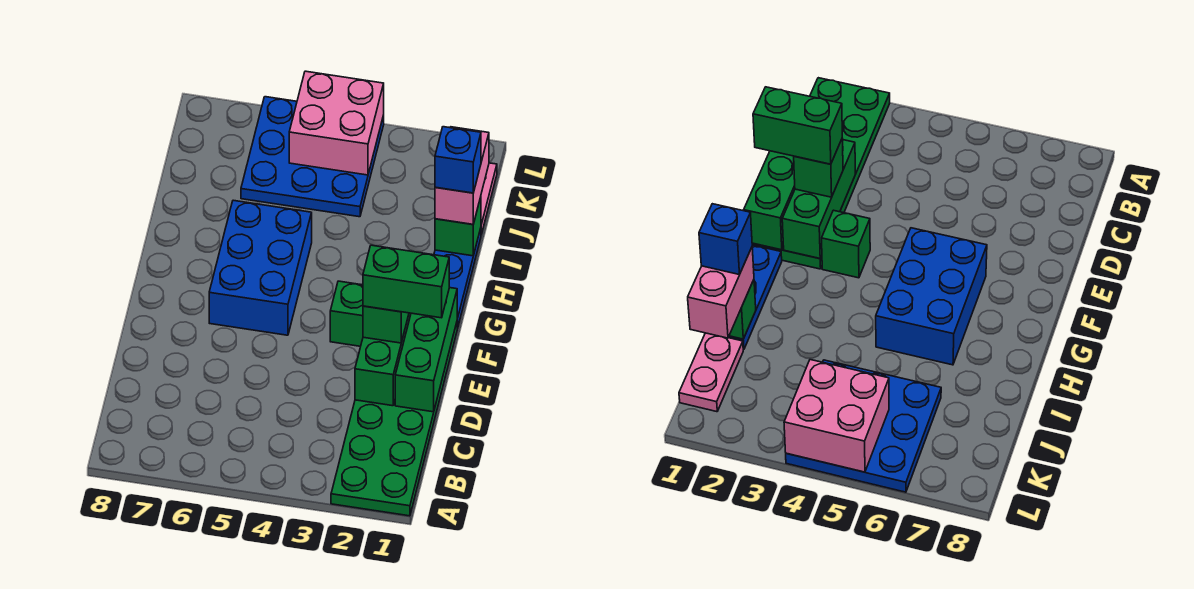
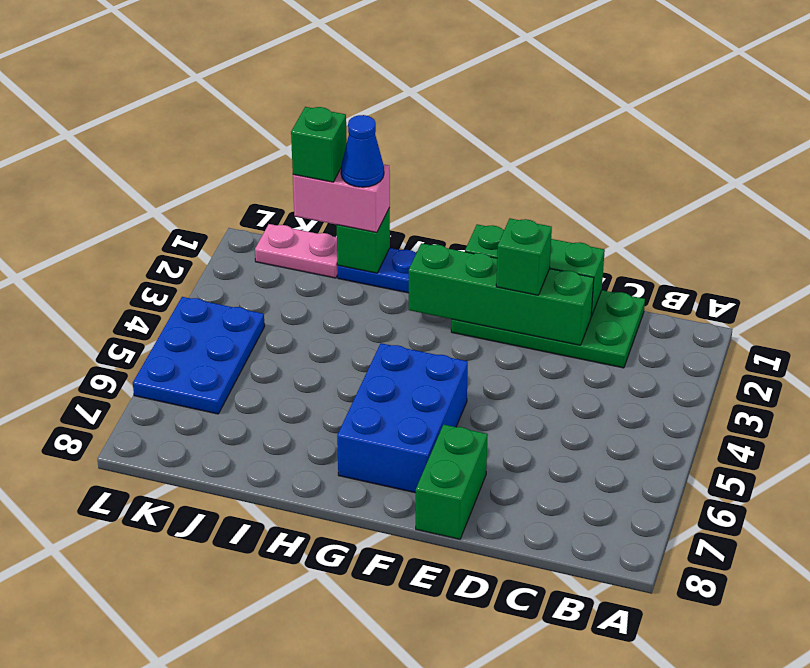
green plate A1:F2 level 1 -> green plate C1:F2 level 1
green brick D2:F2 level 2 -> green brick D2:G2 level 2
green brick E1:E2 level 4 -> green brick E7:E8 level 1
green brick F3 level 1 -> green brick J1 level 4
blue brick F5:H6 level 1 -> blue brick F5:G7 level 1
blue brick I1 level 4 -> blue cone I1 level 4
blue plate J4:L6 level 1 -> blue plate K4:L6 level 1
pink brick K4:L5 level 2 -> none

